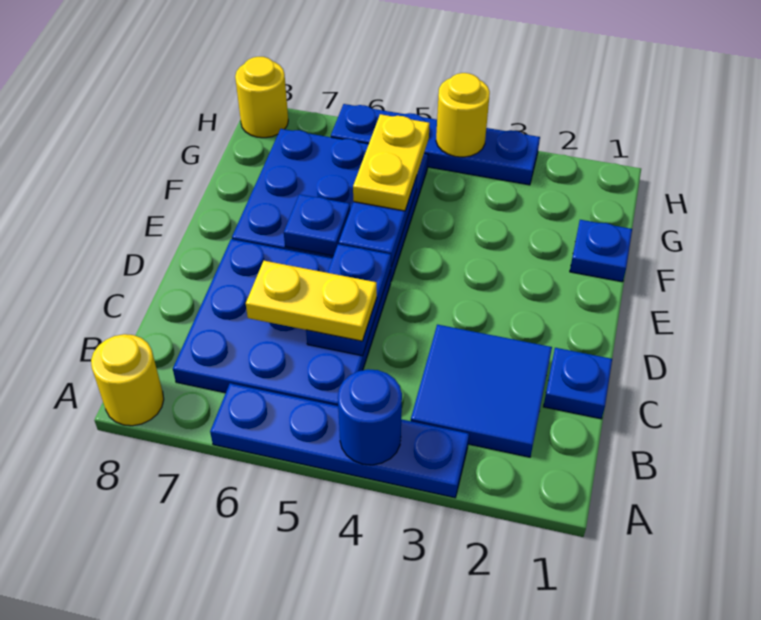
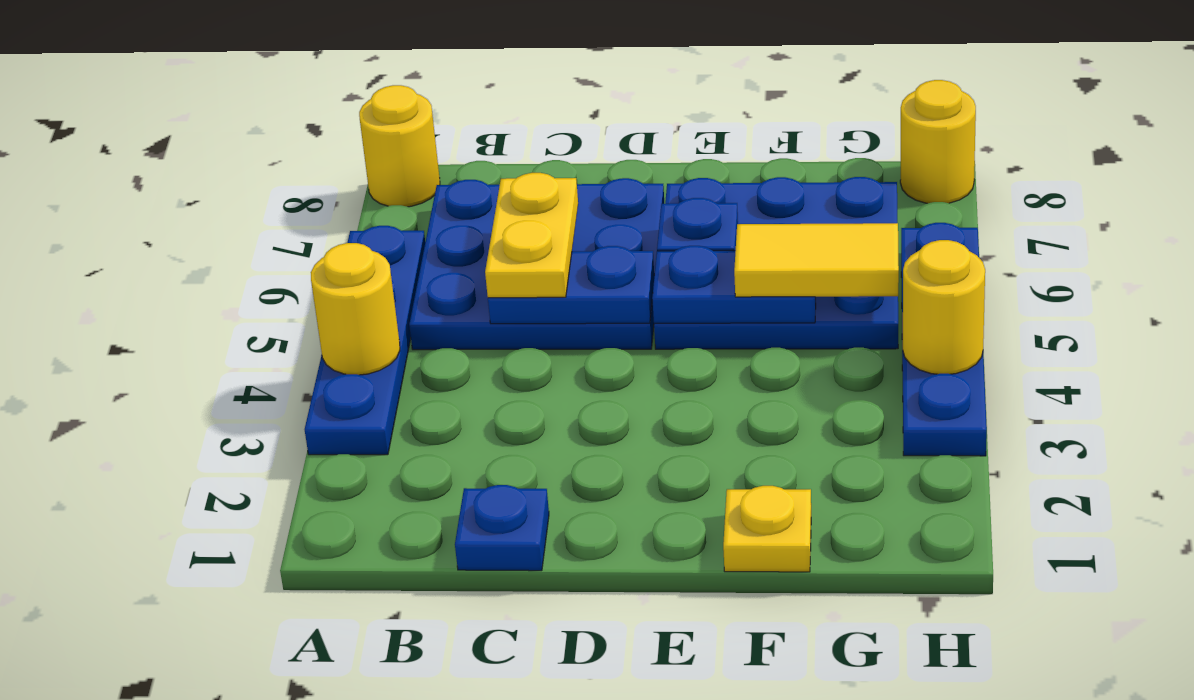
blue round brick A4 level 2 -> yellow round brick A4 level 2
blue tile B2:C3 level 1 -> none
blue plate F1 level 1 -> yellow plate F1 level 1
yellow plate F5:G5 level 3 -> yellow tile F5:G5 level 3

